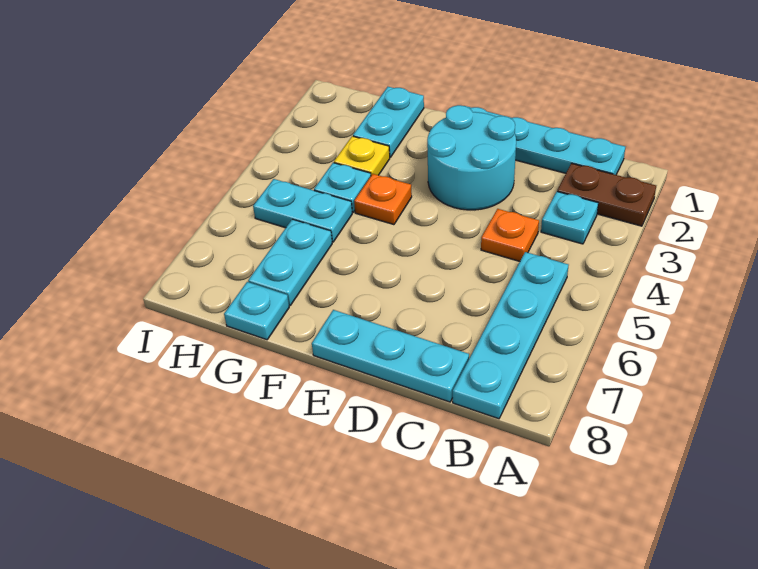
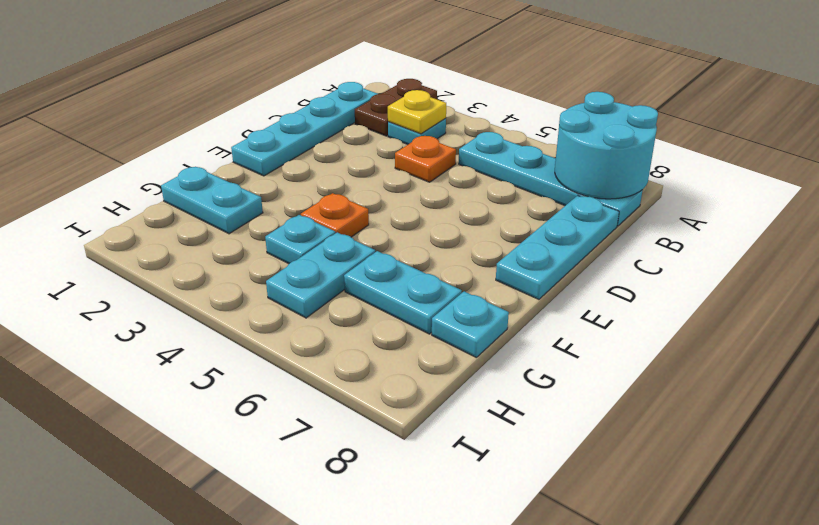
cyan round brick D2:E3 level 1 -> cyan round brick A7:B8 level 2
yellow plate G3 level 1 -> yellow plate B3 level 2

